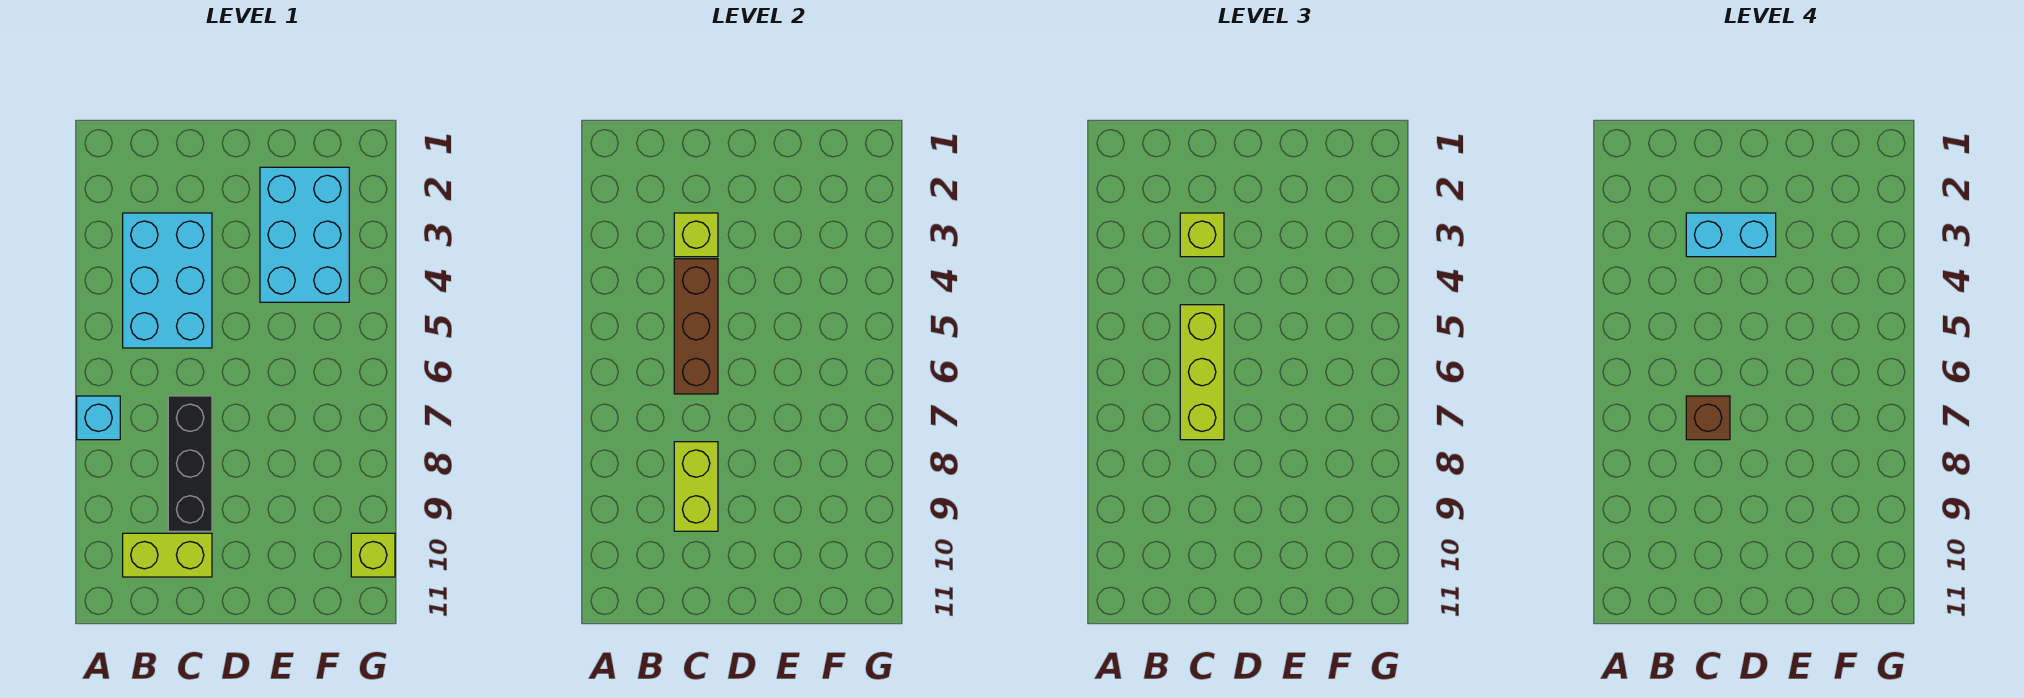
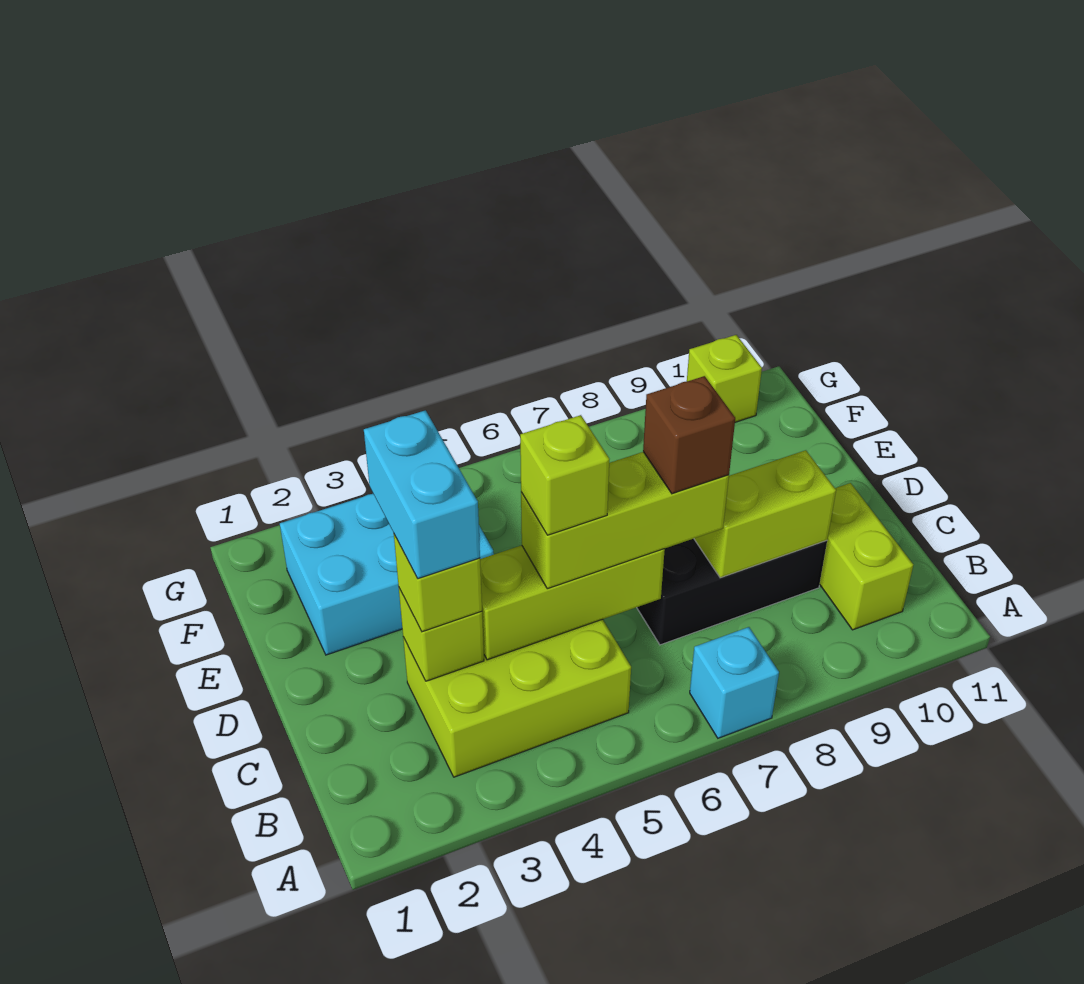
cyan brick B3:C5 level 1 -> lime brick B3:C5 level 1
brown brick C4:C6 level 2 -> lime brick C4:C6 level 2
none -> lime brick C5 level 4

